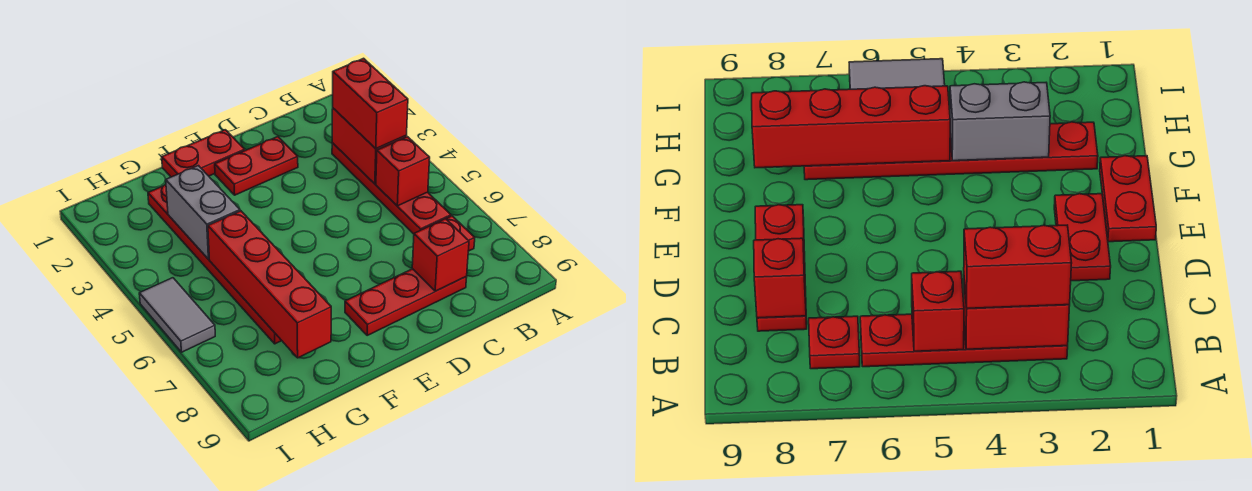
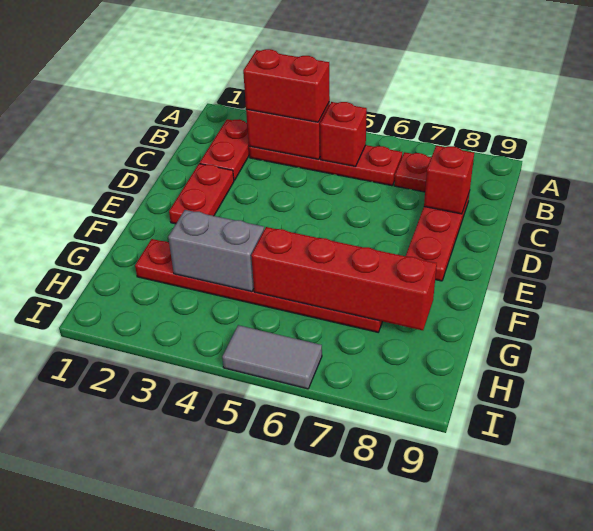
red plate E1:F1 level 1 -> red plate B2:C2 level 1

